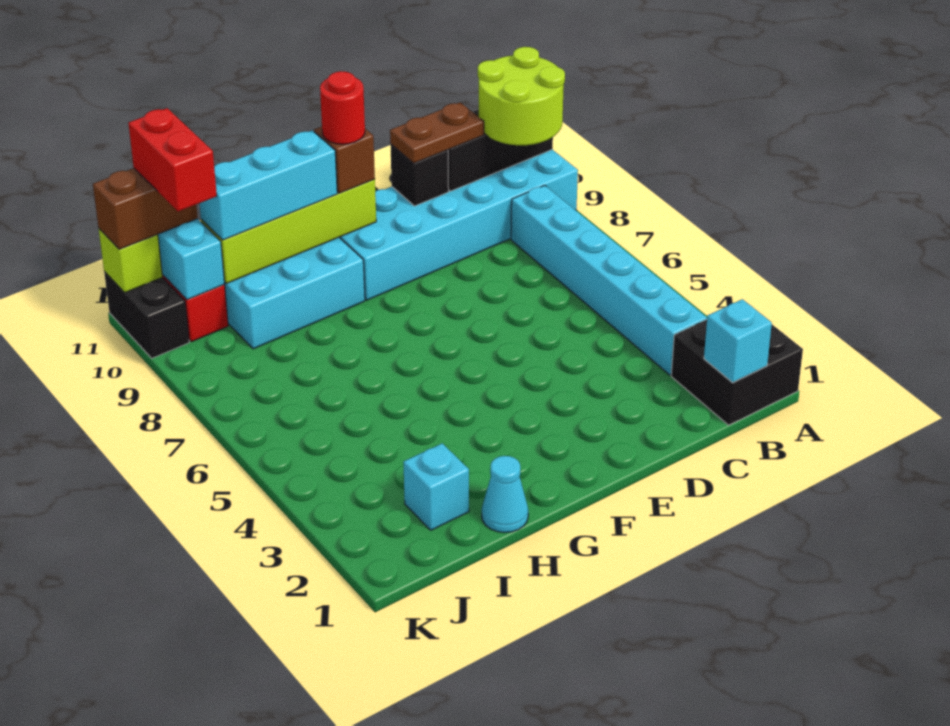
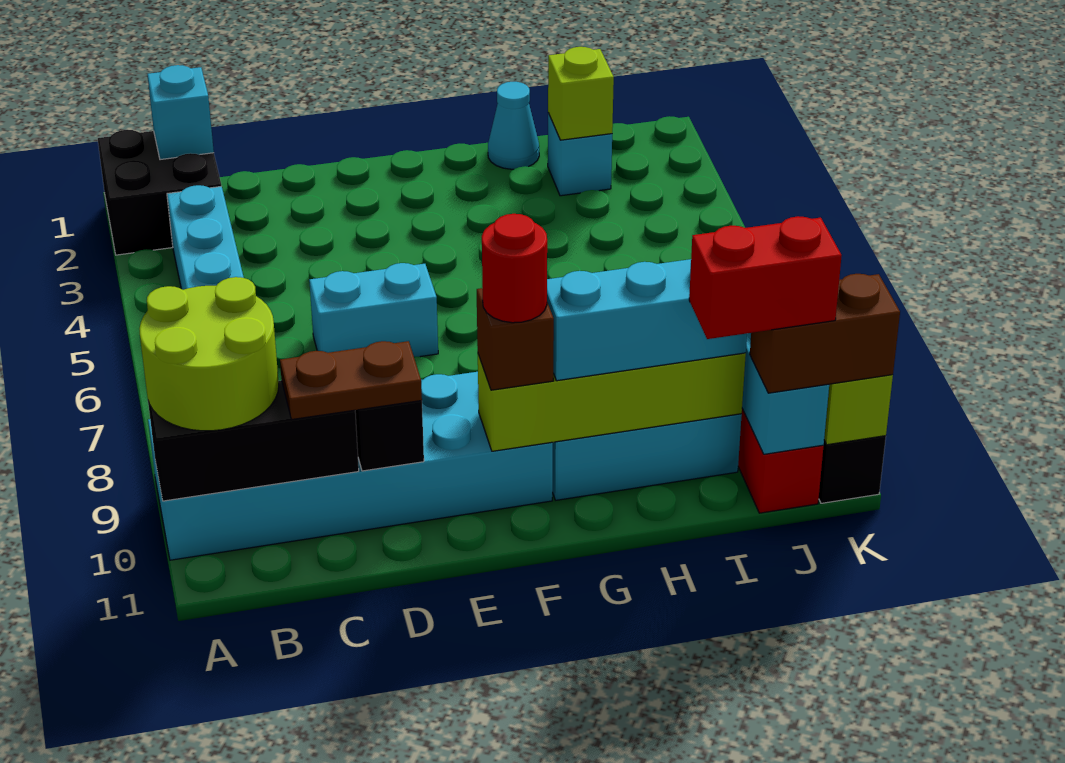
none -> cyan brick D6:E6 level 1
none -> lime brick I2 level 2
red brick J10:J11 level 4 -> red brick I11:J11 level 4

